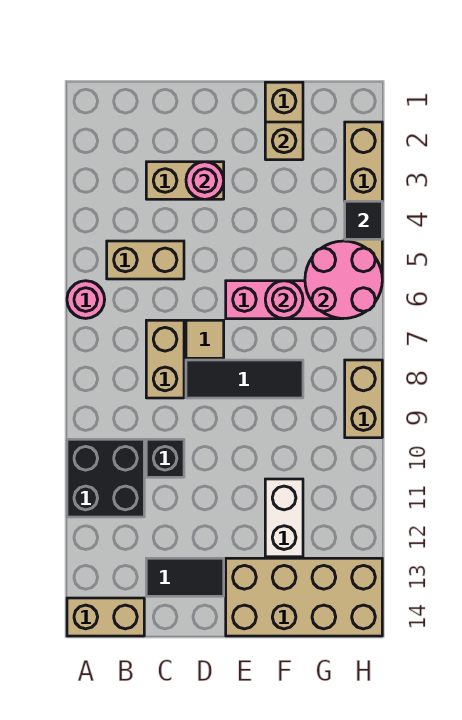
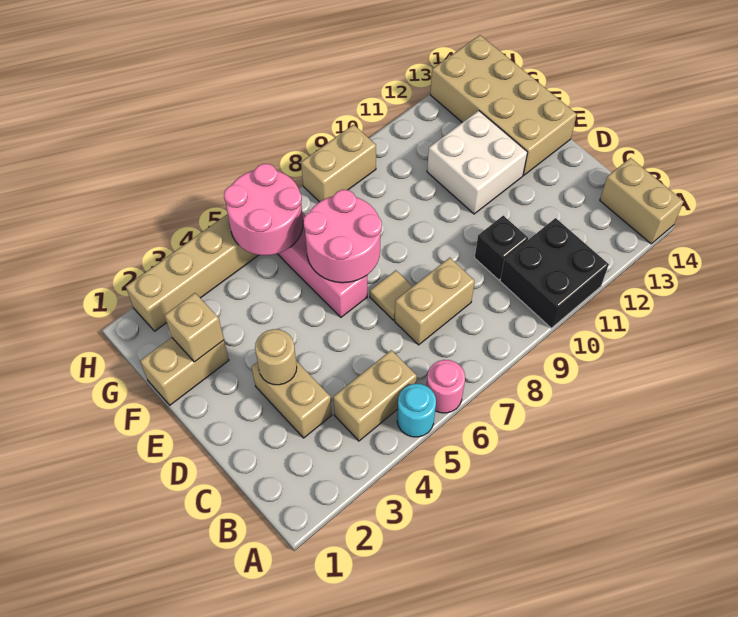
none -> cyan round brick A5 level 1
tan brick B5:C5 level 1 -> tan brick B4:B5 level 1
black tile C13:D13 level 1 -> none
pink round brick D3 level 2 -> tan round brick D3 level 2
black tile D8:F8 level 1 -> none
pink round brick F6 level 2 -> pink round brick E6:F7 level 2
white brick F11:F12 level 1 -> white brick E11:F12 level 1
black tile H4 level 2 -> none

